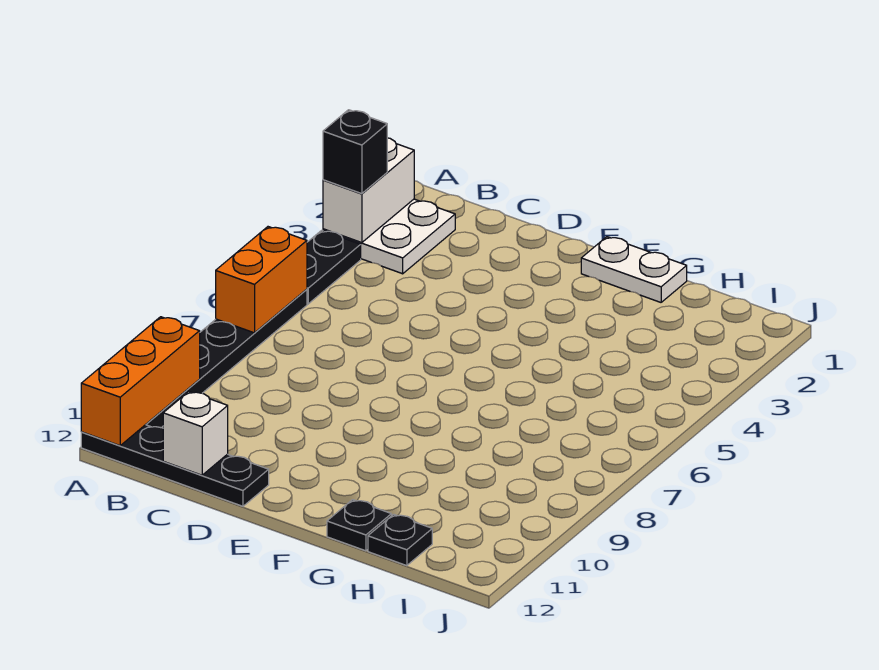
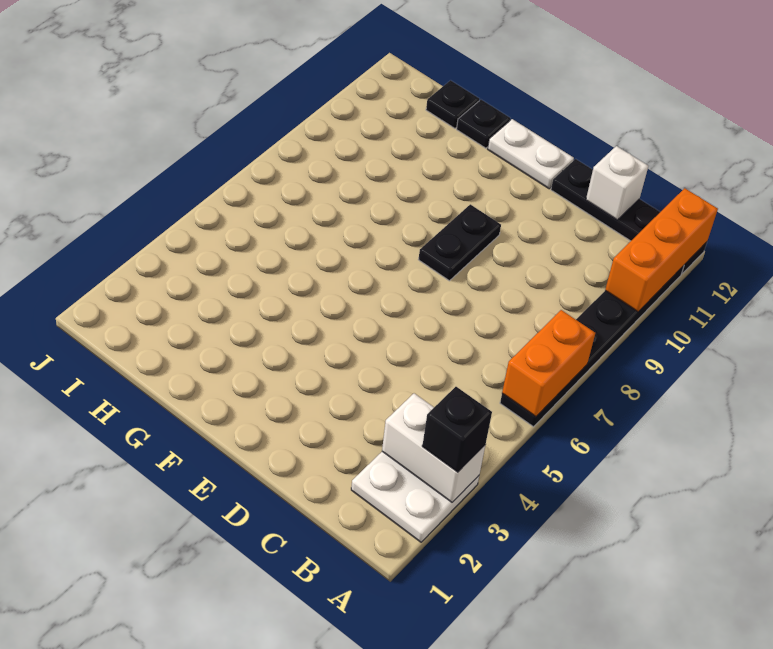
white brick A2:A3 level 2 -> white brick A3:B3 level 2
black plate A4:A5 level 1 -> black plate E8:E9 level 1
white plate F1:G1 level 1 -> white plate E12:F12 level 1

